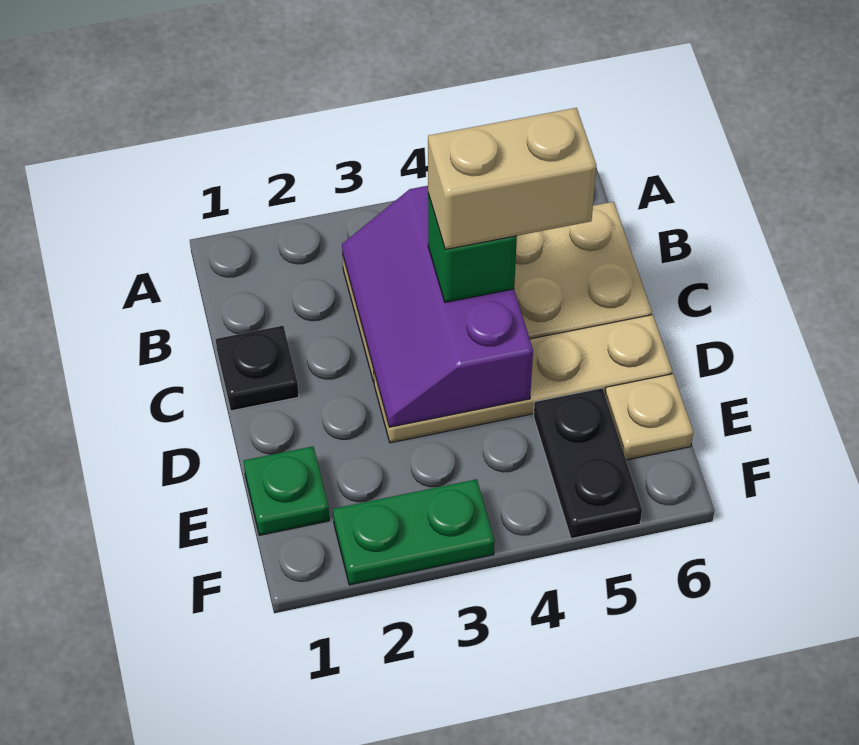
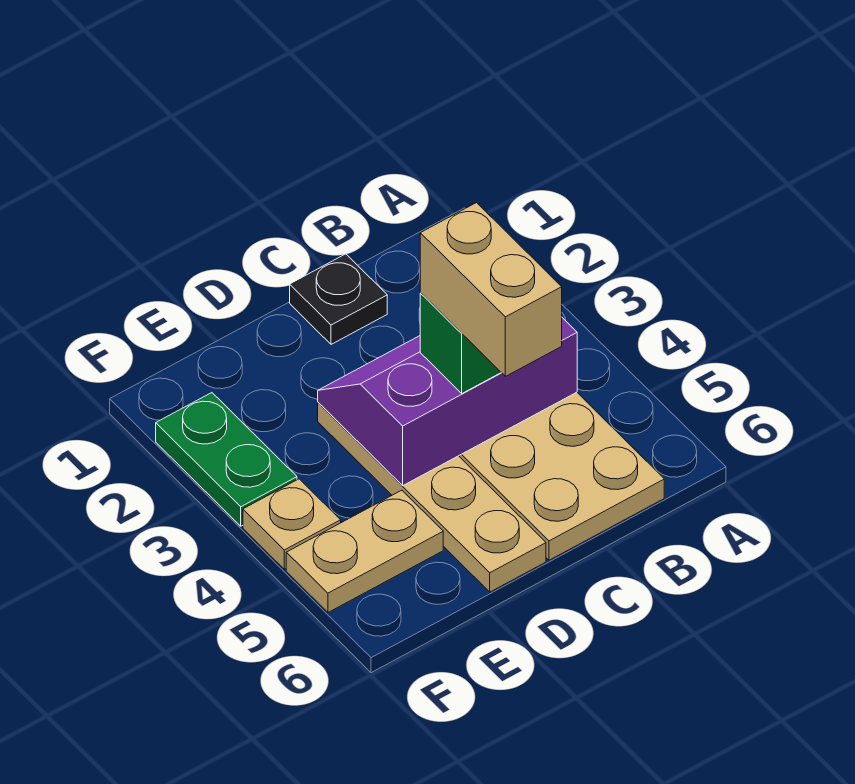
green plate E1 level 1 -> none
black plate E5:F5 level 1 -> tan plate E5:F5 level 1
tan plate E6 level 1 -> tan plate F4 level 1

